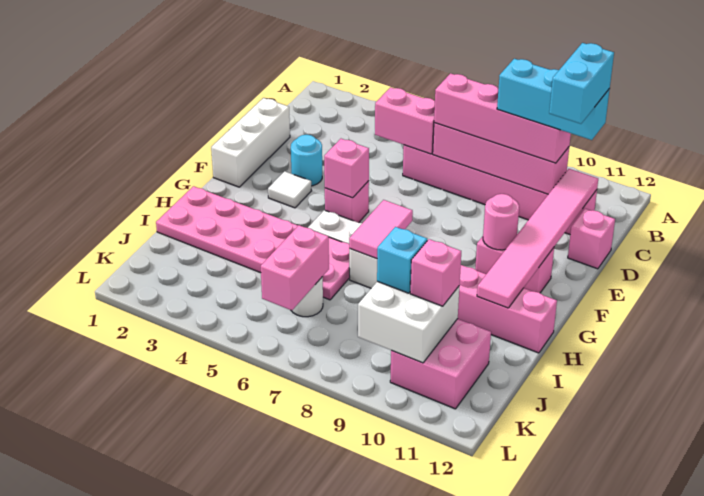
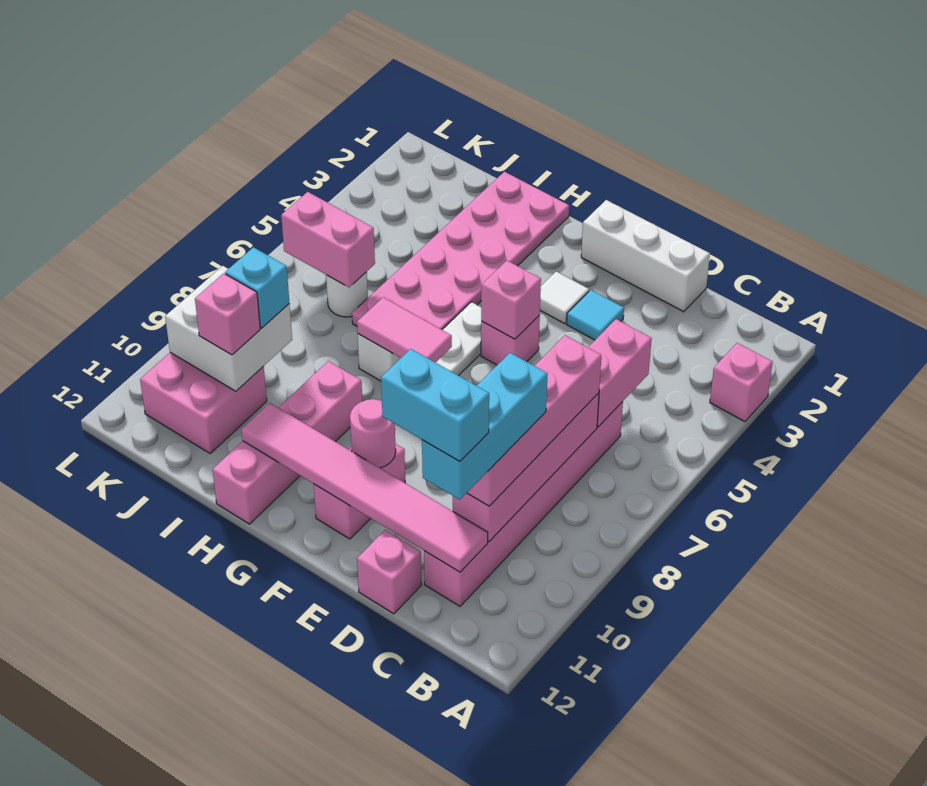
none -> pink brick A3 level 1
cyan round brick E3 level 1 -> cyan tile E3 level 1

